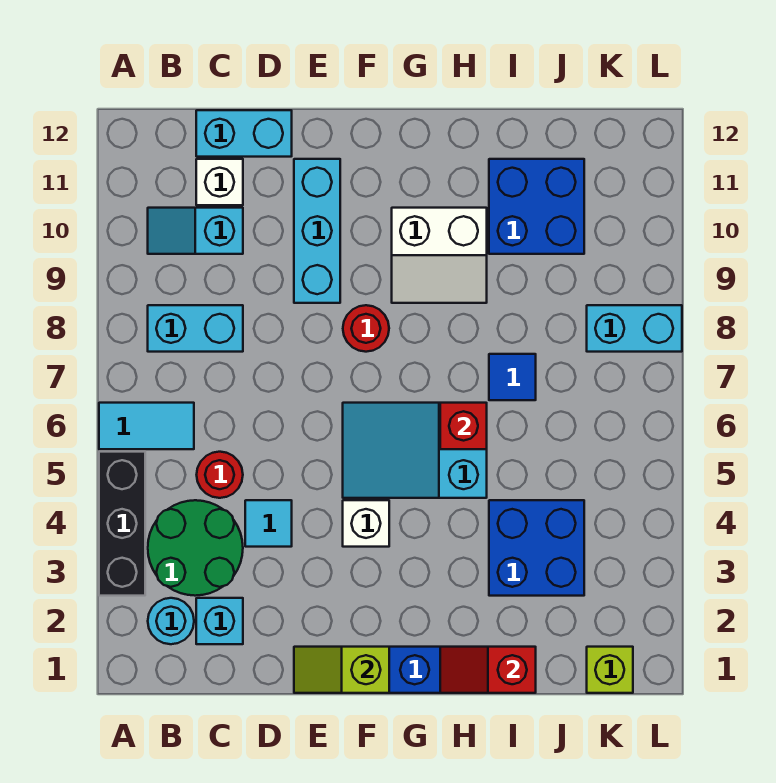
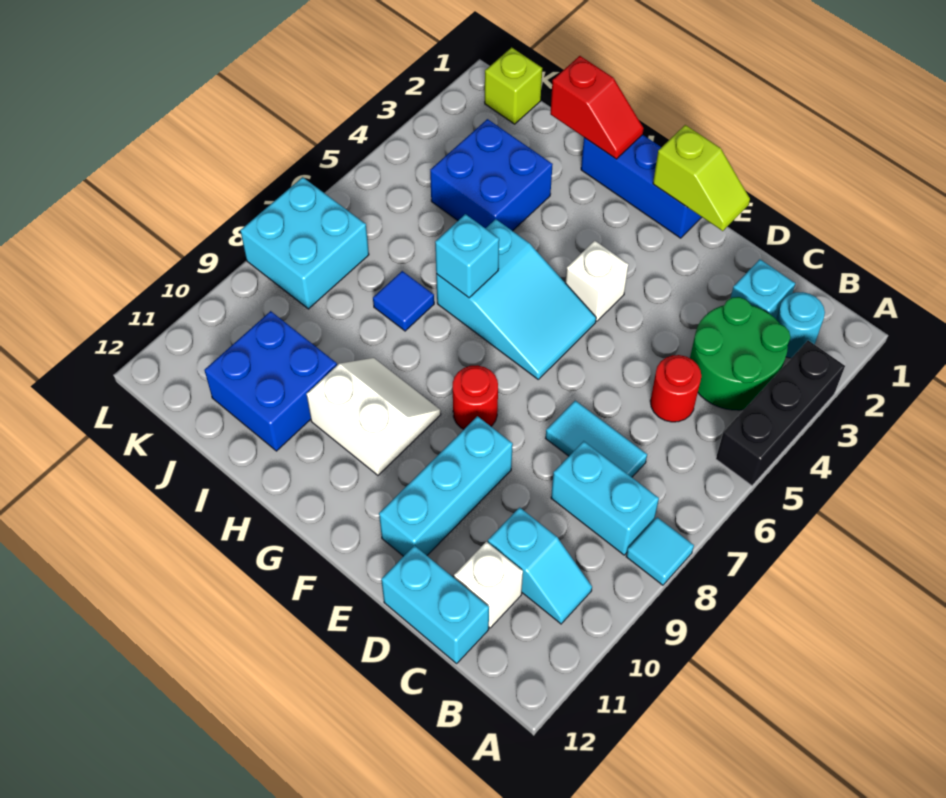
cyan tile A6:B6 level 1 -> cyan tile C7:D7 level 1
cyan tile D4 level 1 -> cyan tile A8 level 1
red brick H6 level 2 -> cyan brick H6 level 2
cyan brick K8:L8 level 1 -> cyan brick K7:L8 level 1

